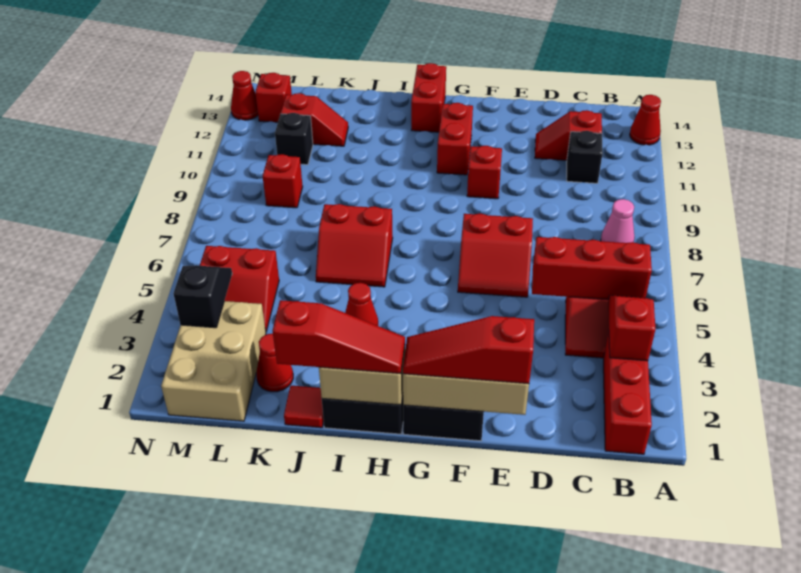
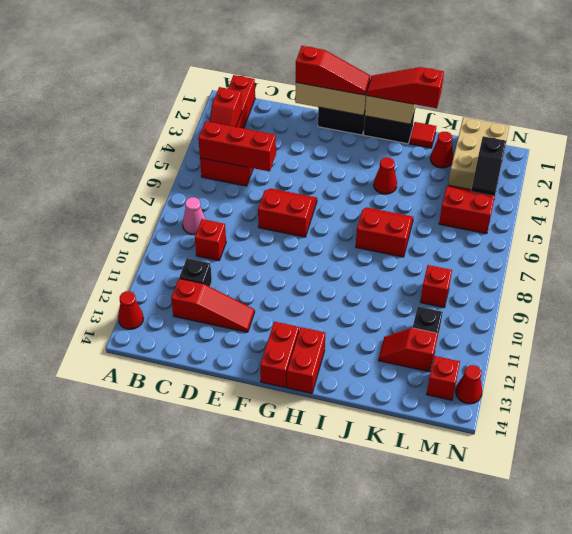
red slope C12:D12 level 1 top C -> red slope C12:E12 level 1 top C
red brick F10 level 1 -> red brick C9 level 1
red brick G11:G12 level 1 -> red brick G13:G14 level 1

